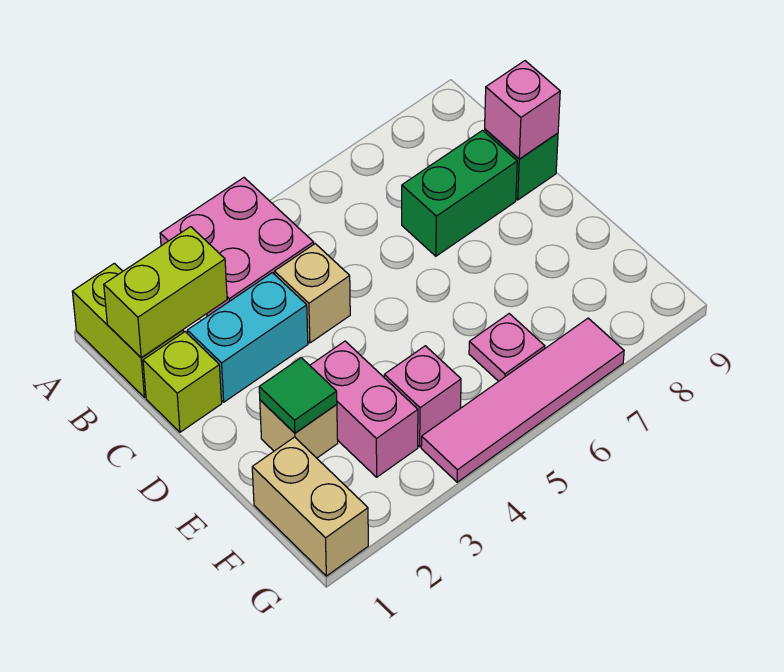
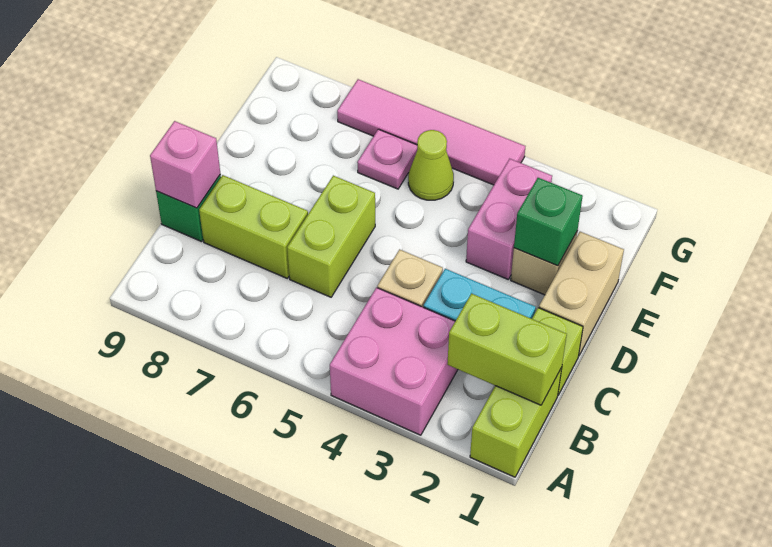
none -> lime brick C6:D6 level 1
green brick C7:C8 level 1 -> lime brick C7:C8 level 1
green tile E2 level 2 -> green brick E2 level 2
tan brick F1:G1 level 1 -> tan brick D1:E1 level 1
pink brick F4 level 1 -> none
none -> lime cone F5 level 1

